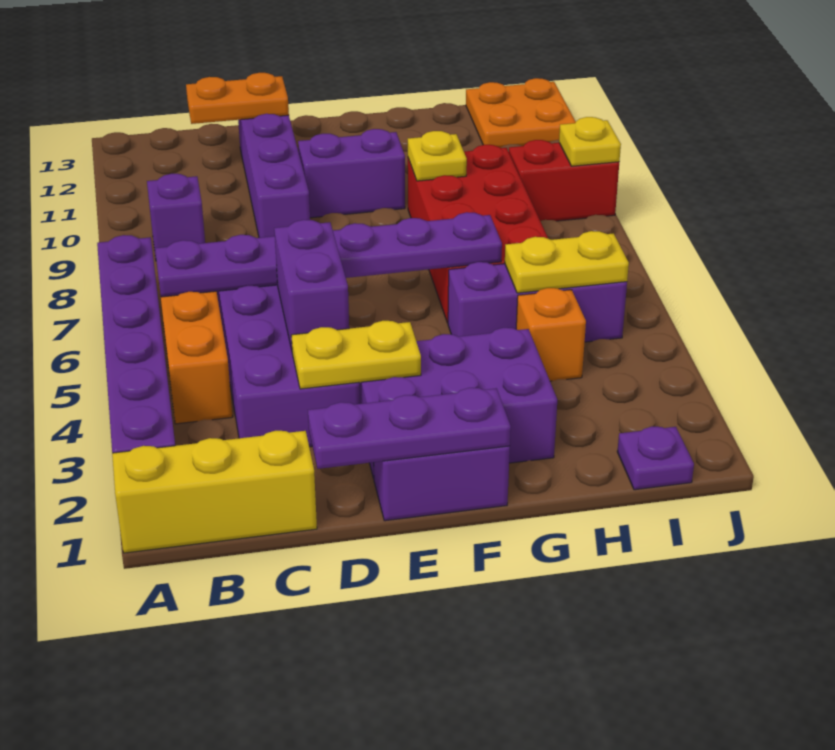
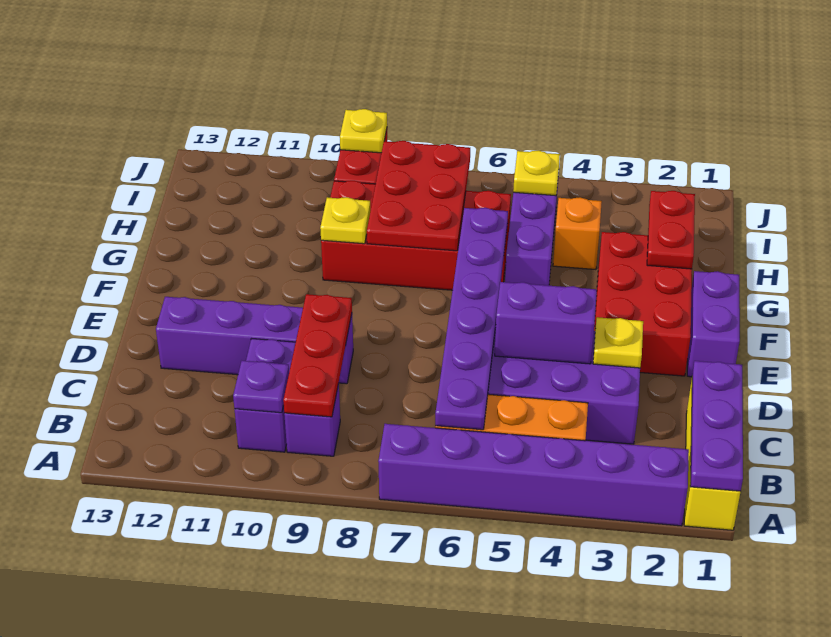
none -> red plate B9:D9 level 2
orange plate C12:D12 level 2 -> none
purple plate D1:F1 level 2 -> purple plate A1:C1 level 2
yellow plate D3:E3 level 2 -> yellow plate D3 level 2
purple brick E2:G3 level 1 -> red brick E2:G3 level 1
purple brick E10:F10 level 1 -> purple brick B10:C10 level 1
none -> red plate G2:H2 level 2
none -> red plate G7:I8 level 2
yellow plate H5:I5 level 2 -> yellow plate I5 level 2
purple plate I1 level 1 -> purple plate B10 level 2
orange plate I12:J13 level 1 -> none

